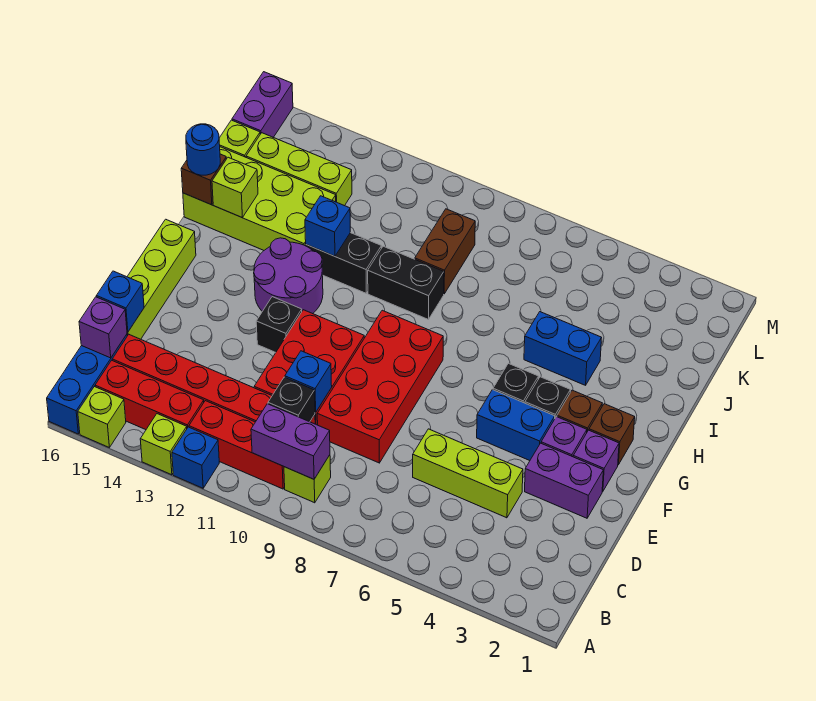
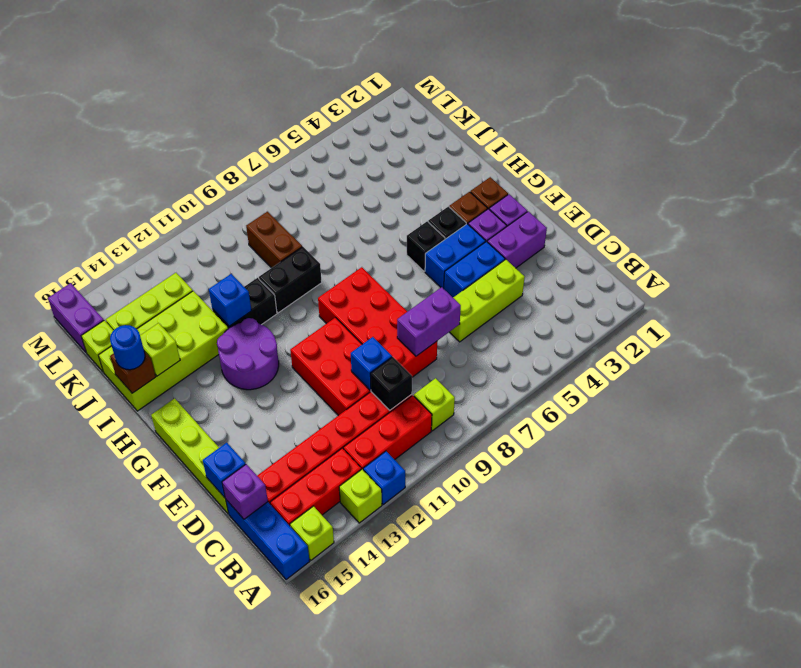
purple brick B9:B10 level 2 -> purple brick D7:D8 level 2
black brick F12 level 1 -> none
blue brick I4:I5 level 1 -> blue brick E4:E5 level 1

